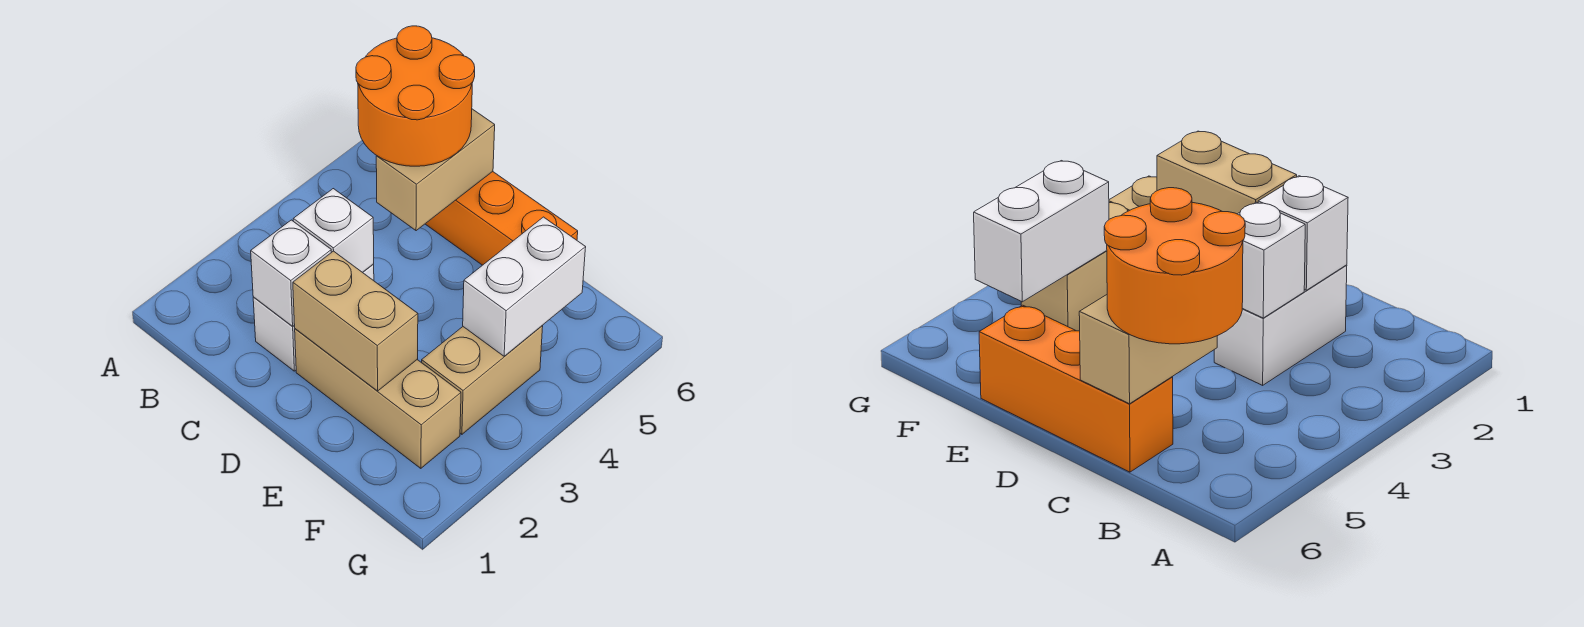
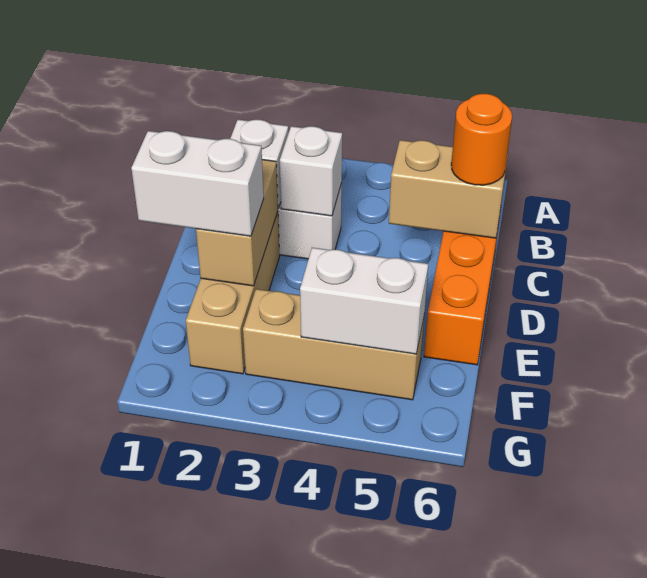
orange round brick B5:C6 level 3 -> orange round brick C6 level 3
none -> white brick E1:E2 level 3
tan brick F3:F4 level 1 -> tan brick F3:F5 level 1

